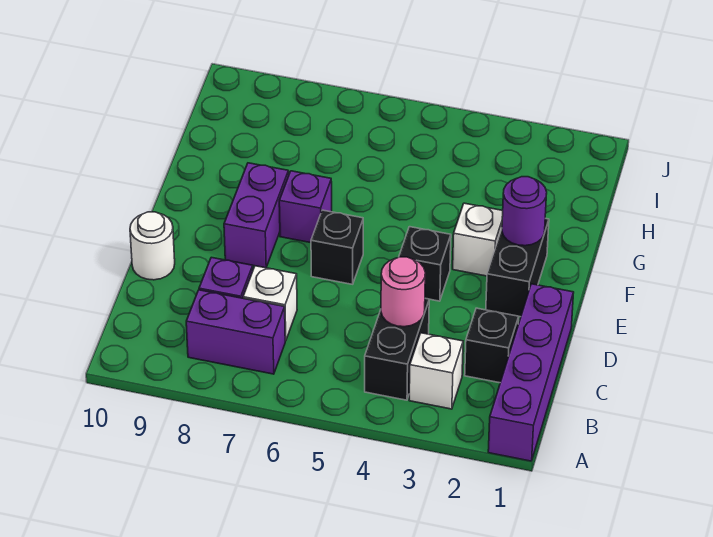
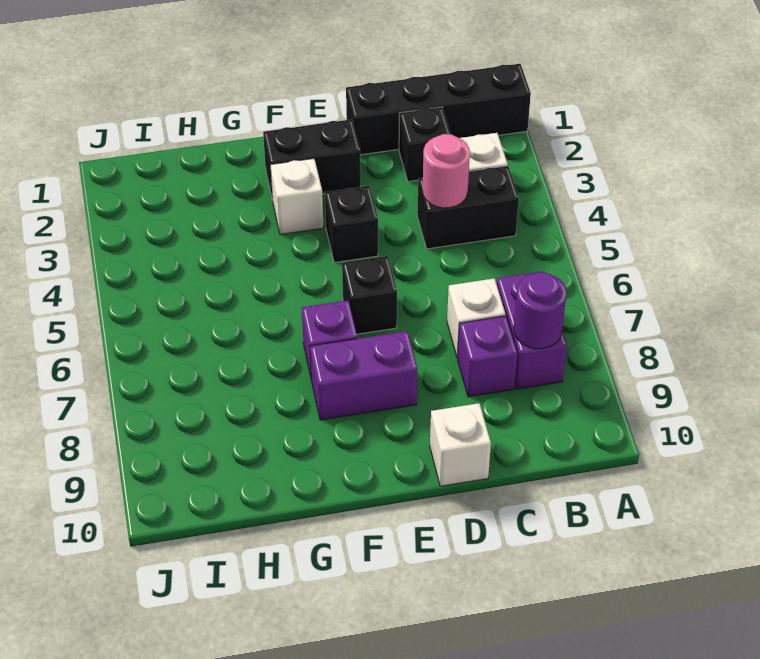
purple brick A1:D1 level 1 -> black brick A1:D1 level 1
white round brick D10 level 1 -> white brick D10 level 1
purple round brick F2 level 2 -> purple round brick B8 level 2

